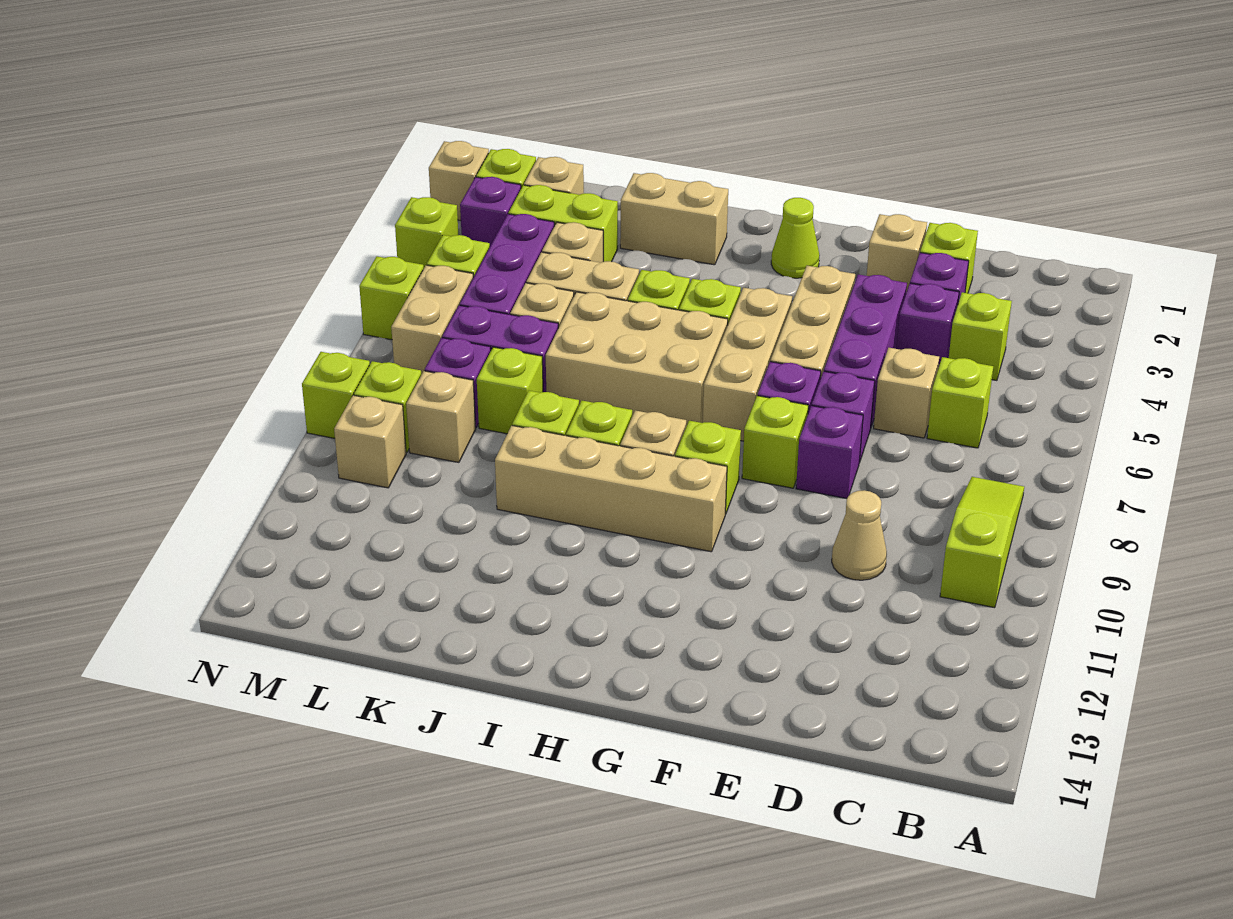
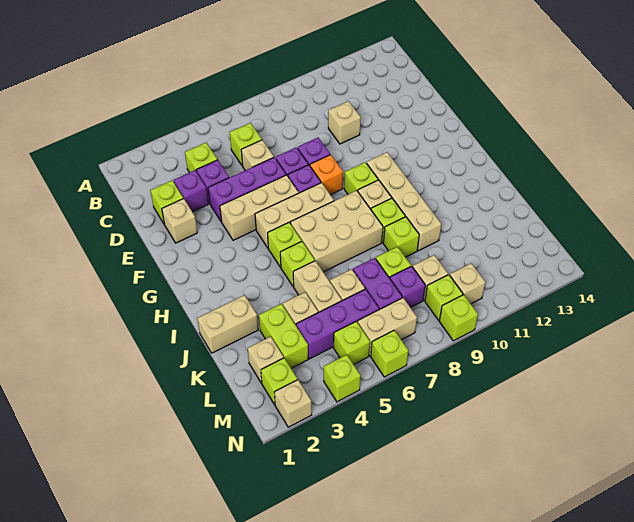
lime slope B8:B10 level 1 top 10 -> none
tan cone D10 level 1 -> tan brick D10 level 1
lime brick F8 level 1 -> orange brick F8 level 1
lime cone G2 level 1 -> none
tan brick H6:J7 level 1 -> tan brick H6:I8 level 1
tan brick I2:J2 level 1 -> tan brick J1:J2 level 1
purple brick M3 level 1 -> none

